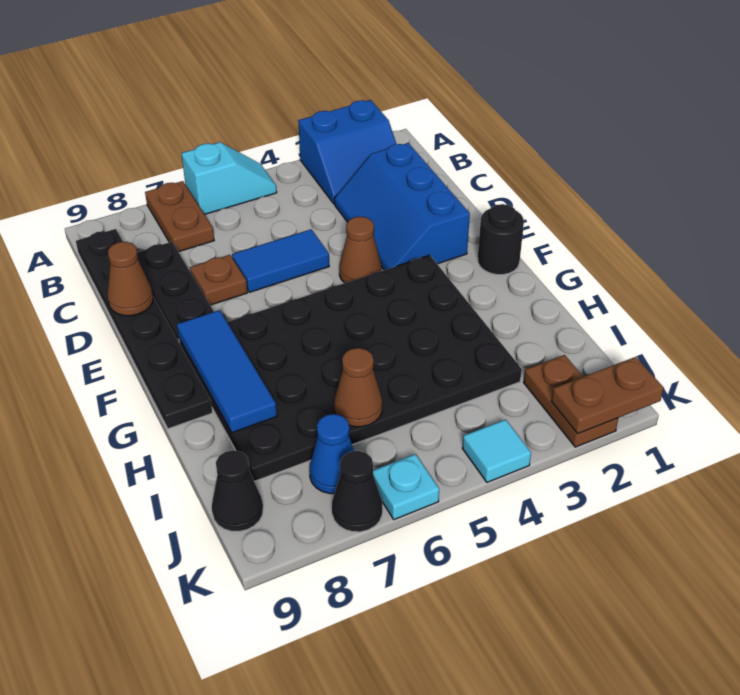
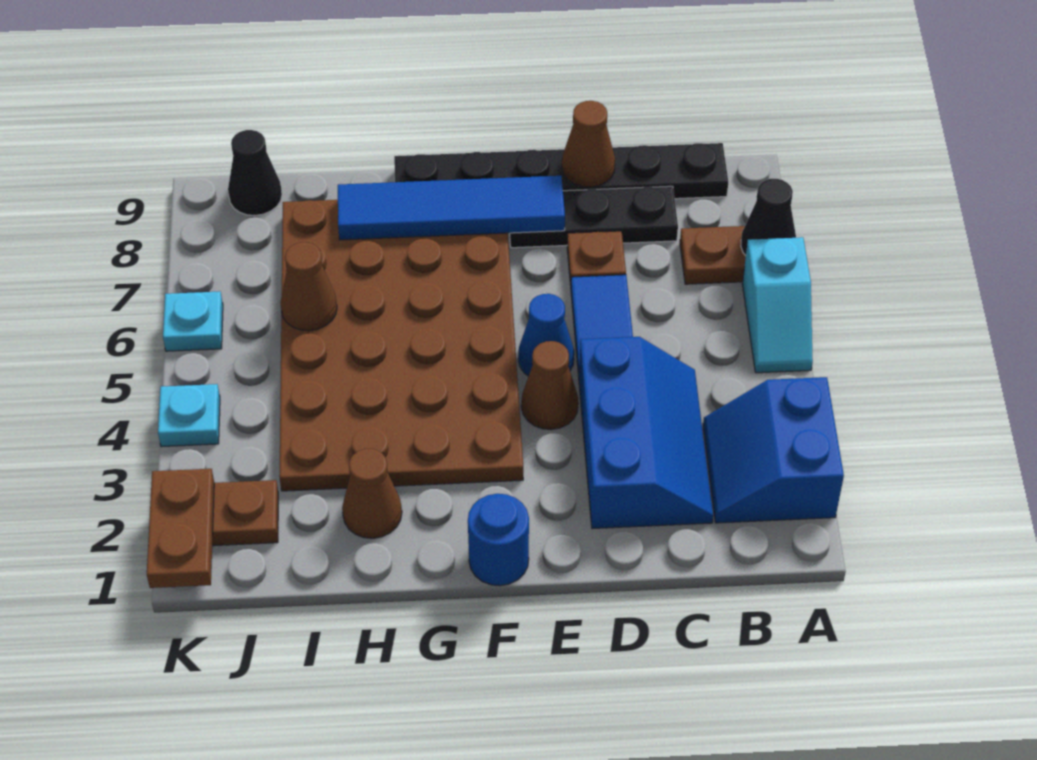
blue slope C2:E3 level 1 top 2 -> blue slope C2:D4 level 1 top D
black round brick F1 level 1 -> blue round brick F1 level 1
black plate F3:I8 level 1 -> brown plate F3:I8 level 1
blue tile F8:H8 level 2 -> blue tile E8:H8 level 2
none -> brown cone H2 level 1
blue cone J7 level 1 -> blue cone E5 level 1
cyan tile K4 level 1 -> cyan plate K4 level 1
black cone K7 level 1 -> black cone A7 level 2

